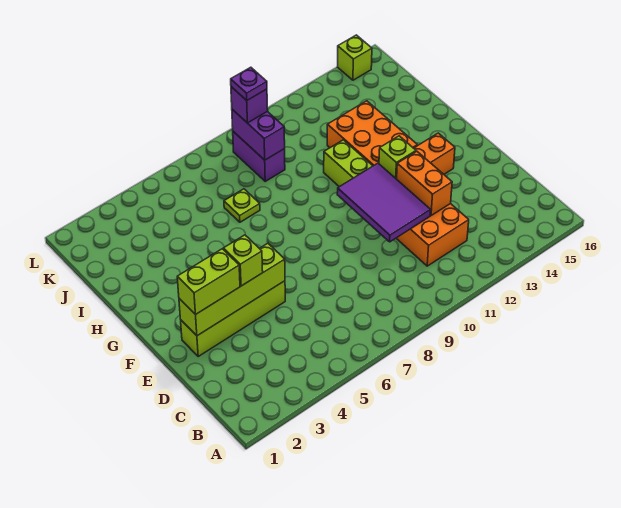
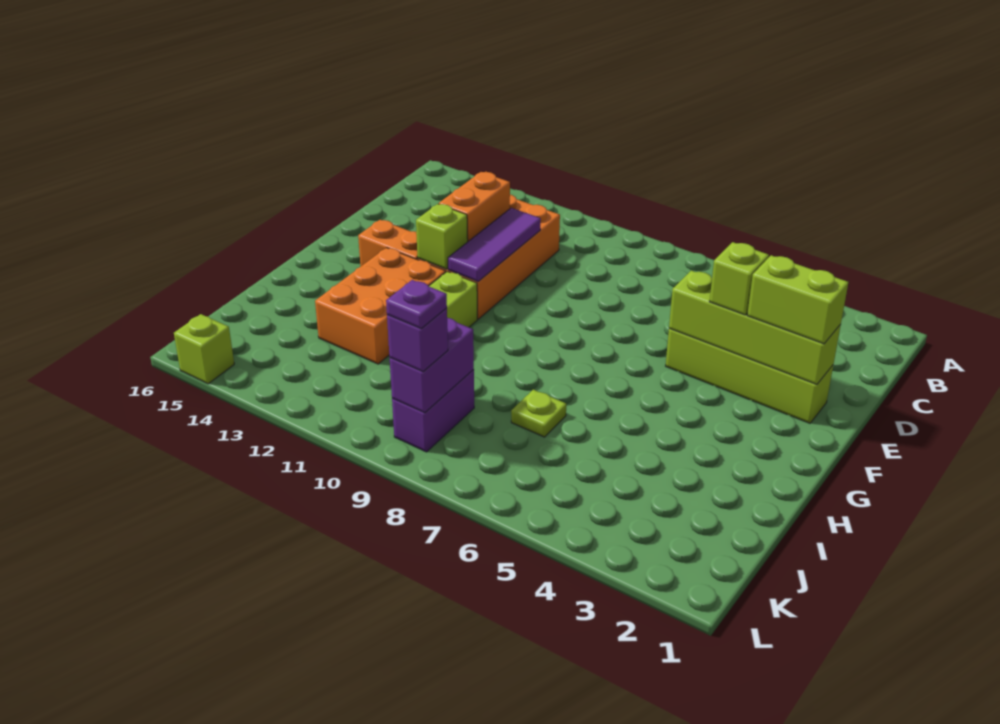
purple tile D10:F11 level 2 -> purple tile D11:F11 level 2

